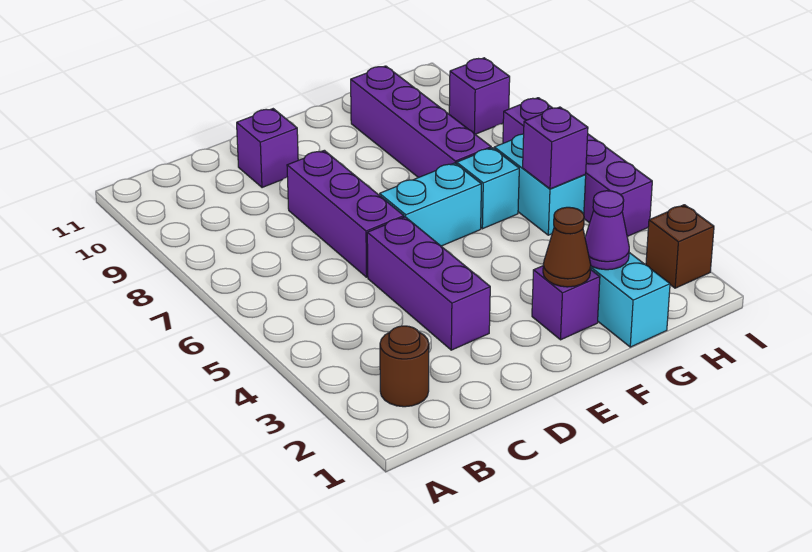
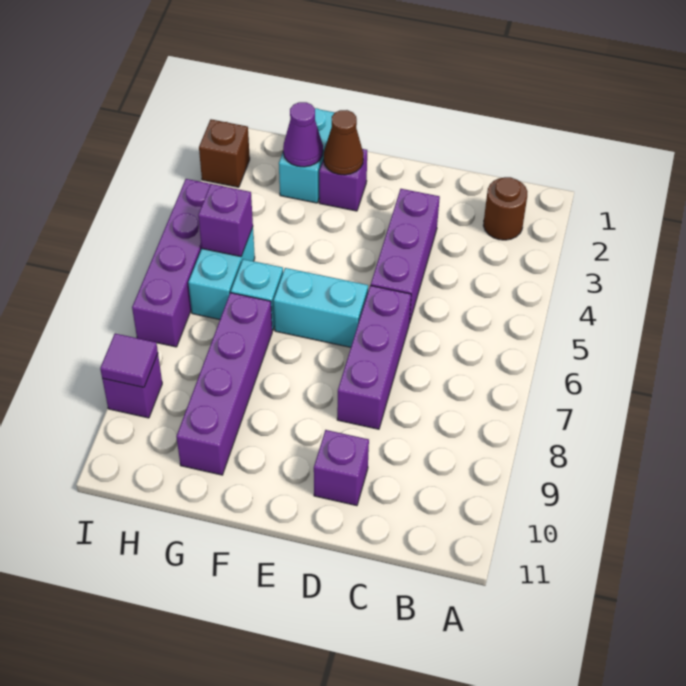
none -> purple tile I9 level 2

